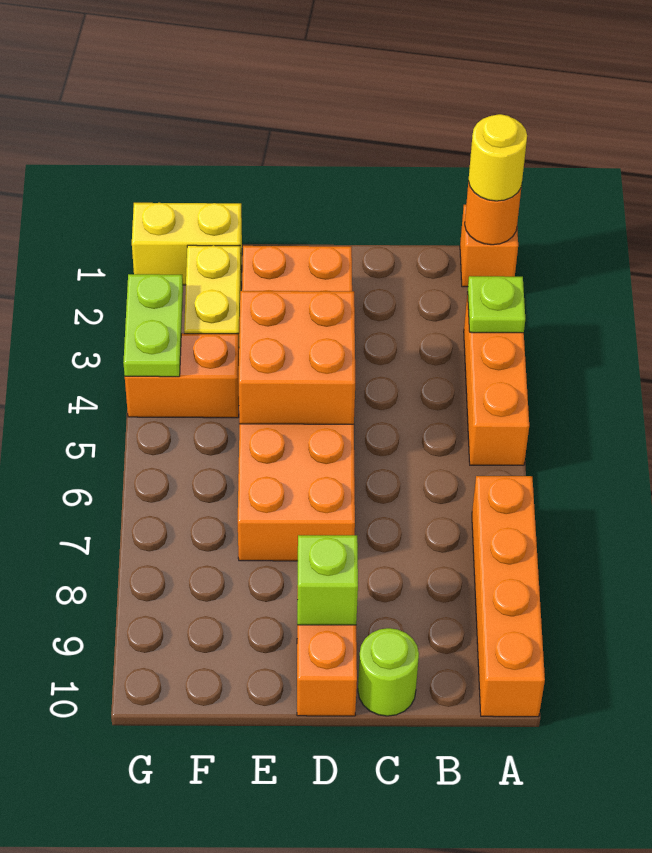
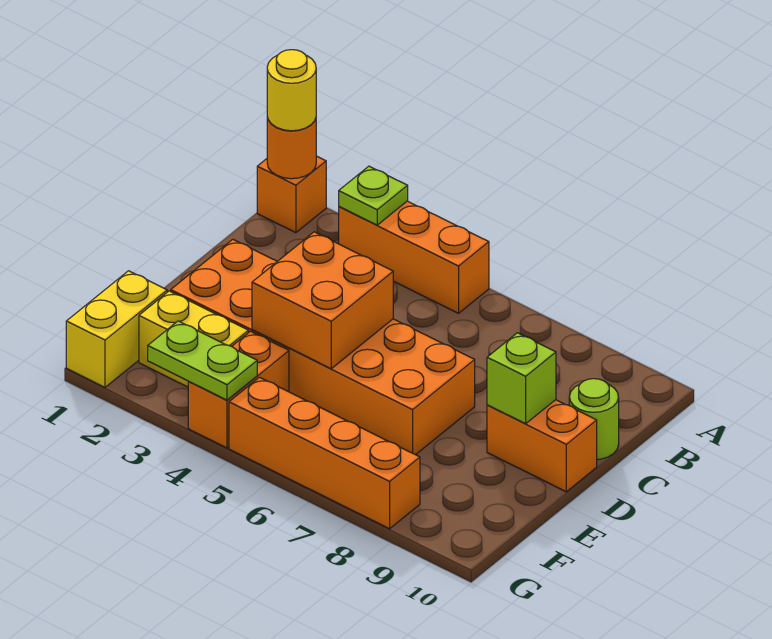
orange brick A7:A10 level 1 -> orange brick G5:G8 level 1

